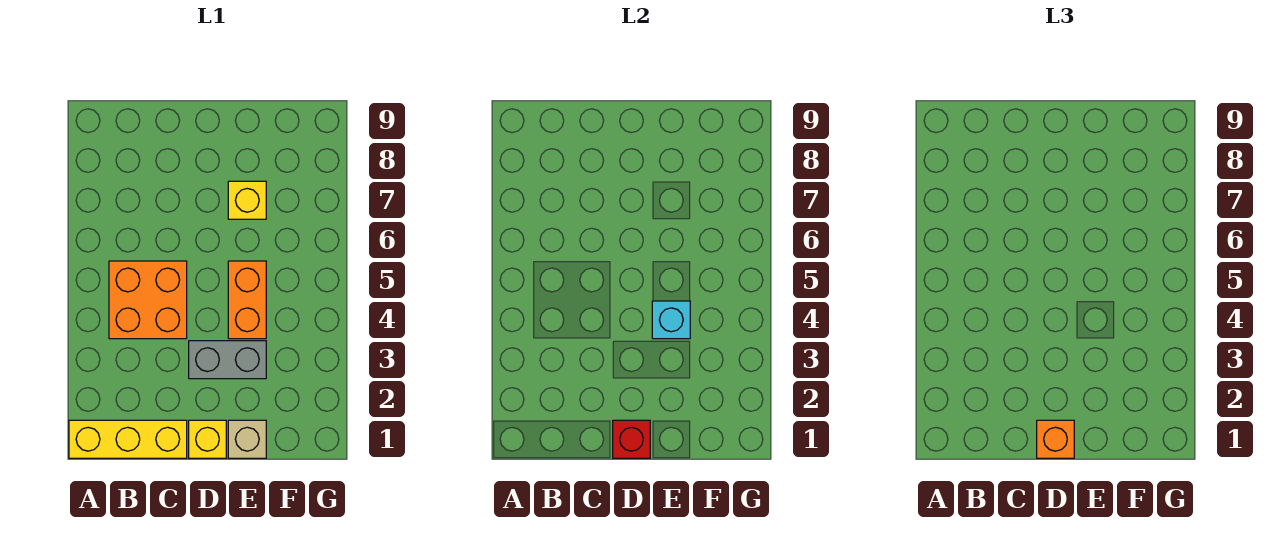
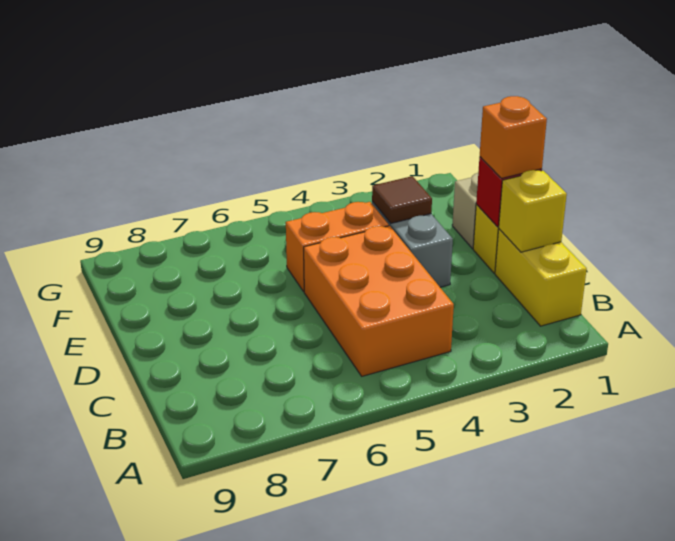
yellow brick A1:C1 level 1 -> yellow brick B1:C1 level 1
orange brick B4:C5 level 1 -> orange brick B4:D5 level 1
none -> brown tile E3 level 2
cyan brick E4 level 2 -> none
yellow brick E7 level 1 -> yellow brick C1 level 2

